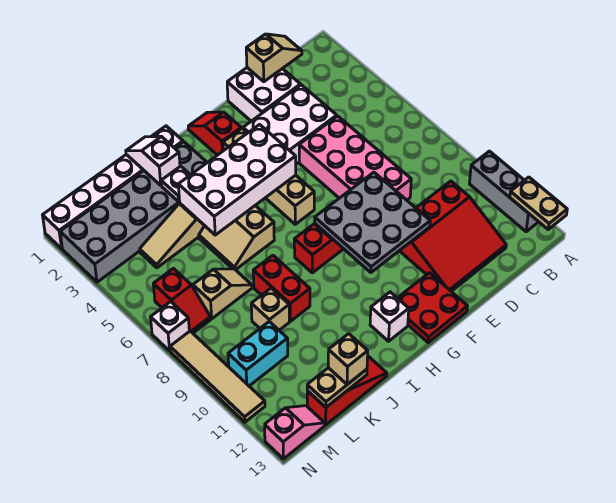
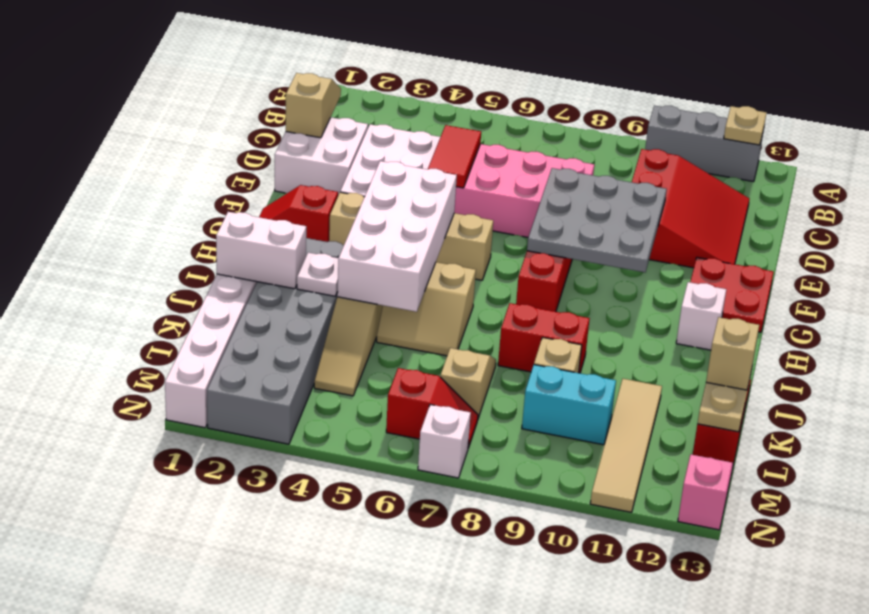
tan plate A12:A13 level 2 -> tan plate A12 level 2
none -> red tile D5:E5 level 2
white slope J1:J2 level 2 top 2 -> white brick J1:J2 level 2
cyan brick L10:M10 level 1 -> cyan brick L9:L10 level 1
tan tile N8:N11 level 1 -> tan tile K11:N11 level 1

